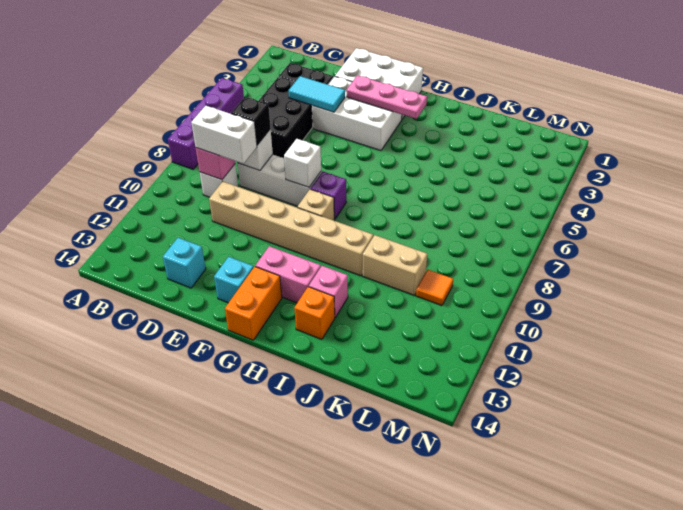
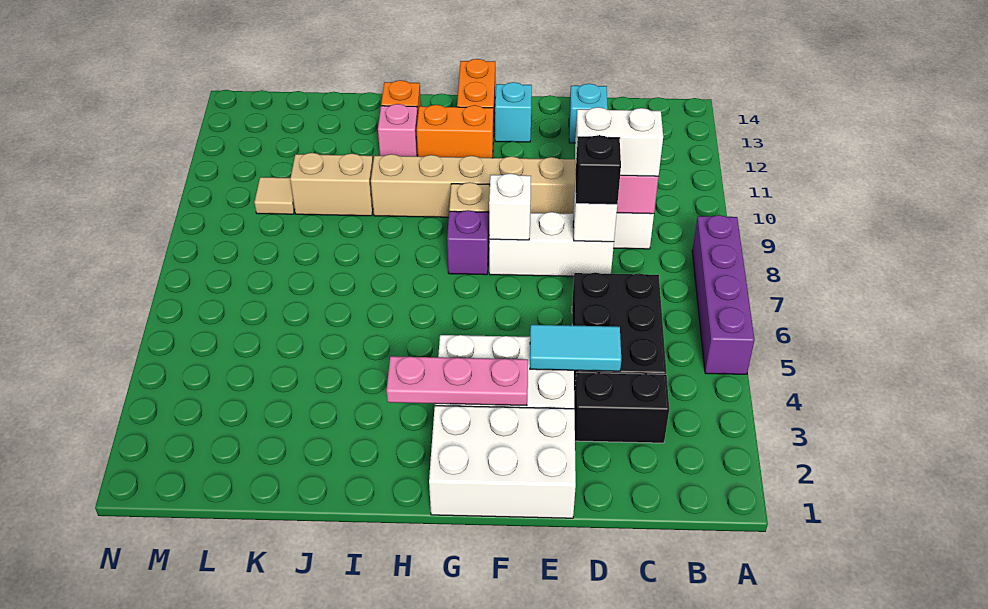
pink brick G12:H12 level 1 -> orange brick G12:H12 level 1
orange tile L10 level 1 -> tan tile L10 level 1

